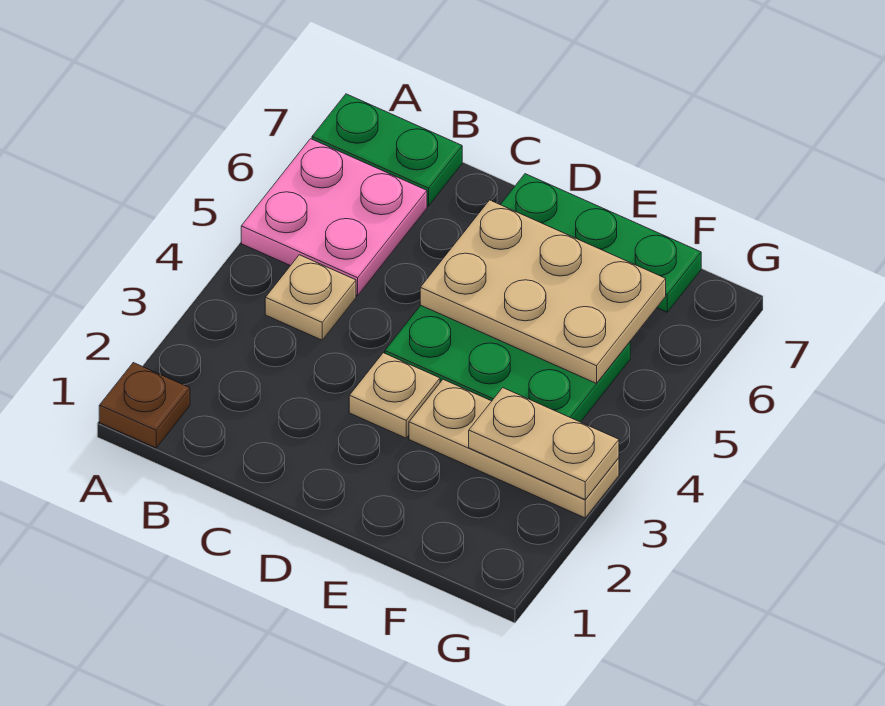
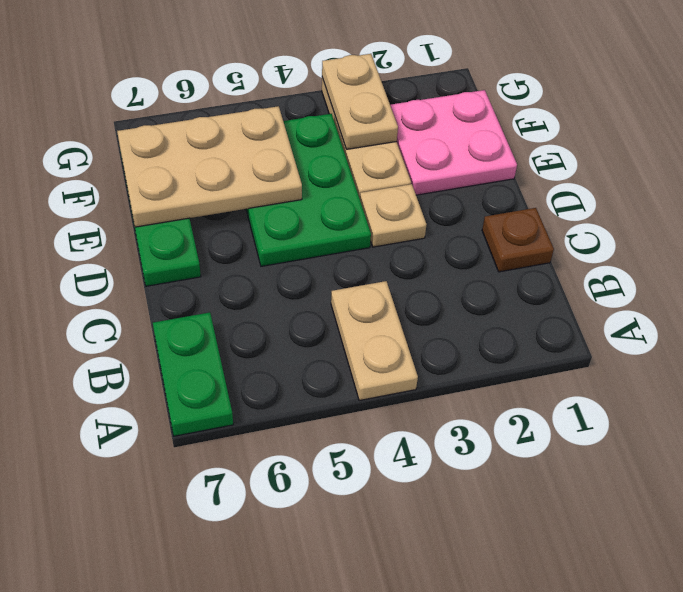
brown plate A1 level 1 -> brown plate C1 level 1
pink plate A5:B6 level 1 -> pink plate E1:F2 level 1
tan plate B4 level 1 -> tan plate A4:B4 level 1
tan plate D5:F6 level 2 -> tan plate E5:F7 level 2

